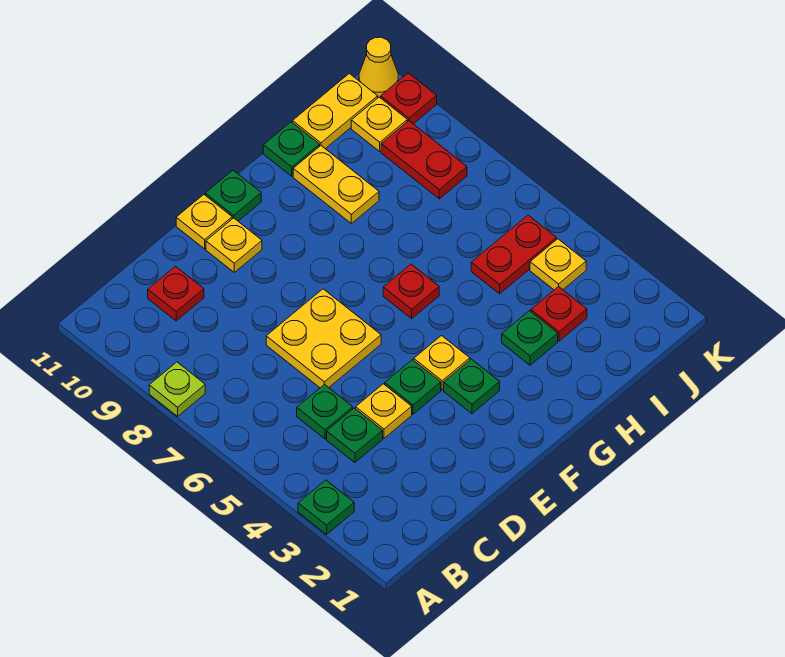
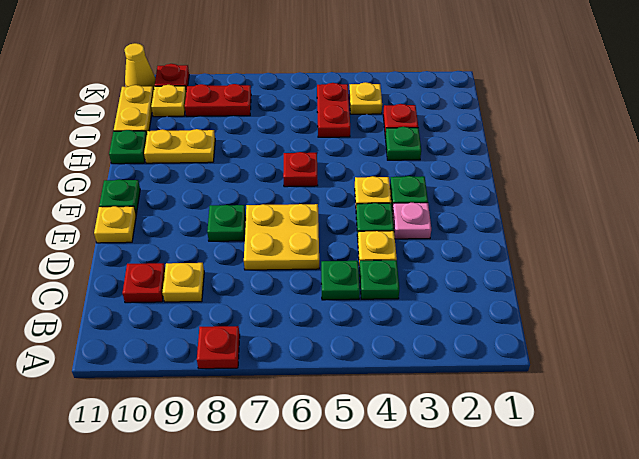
green plate A3 level 1 -> green plate E8 level 1
lime plate A8 level 1 -> red plate A8 level 1
none -> pink plate E3 level 1
yellow plate E10 level 1 -> yellow plate C9 level 1

